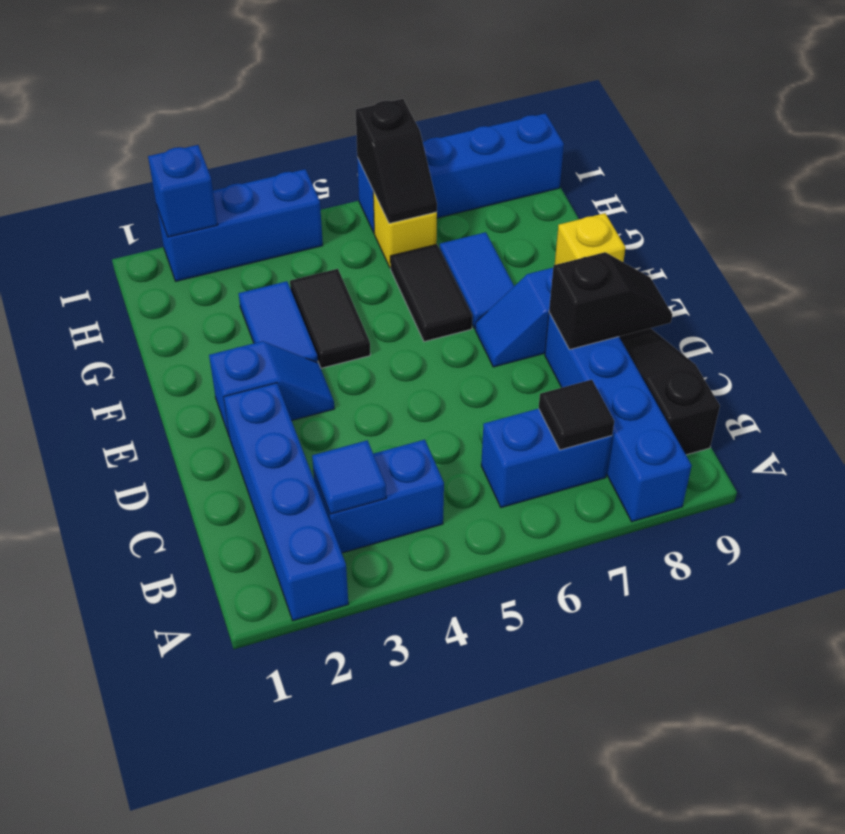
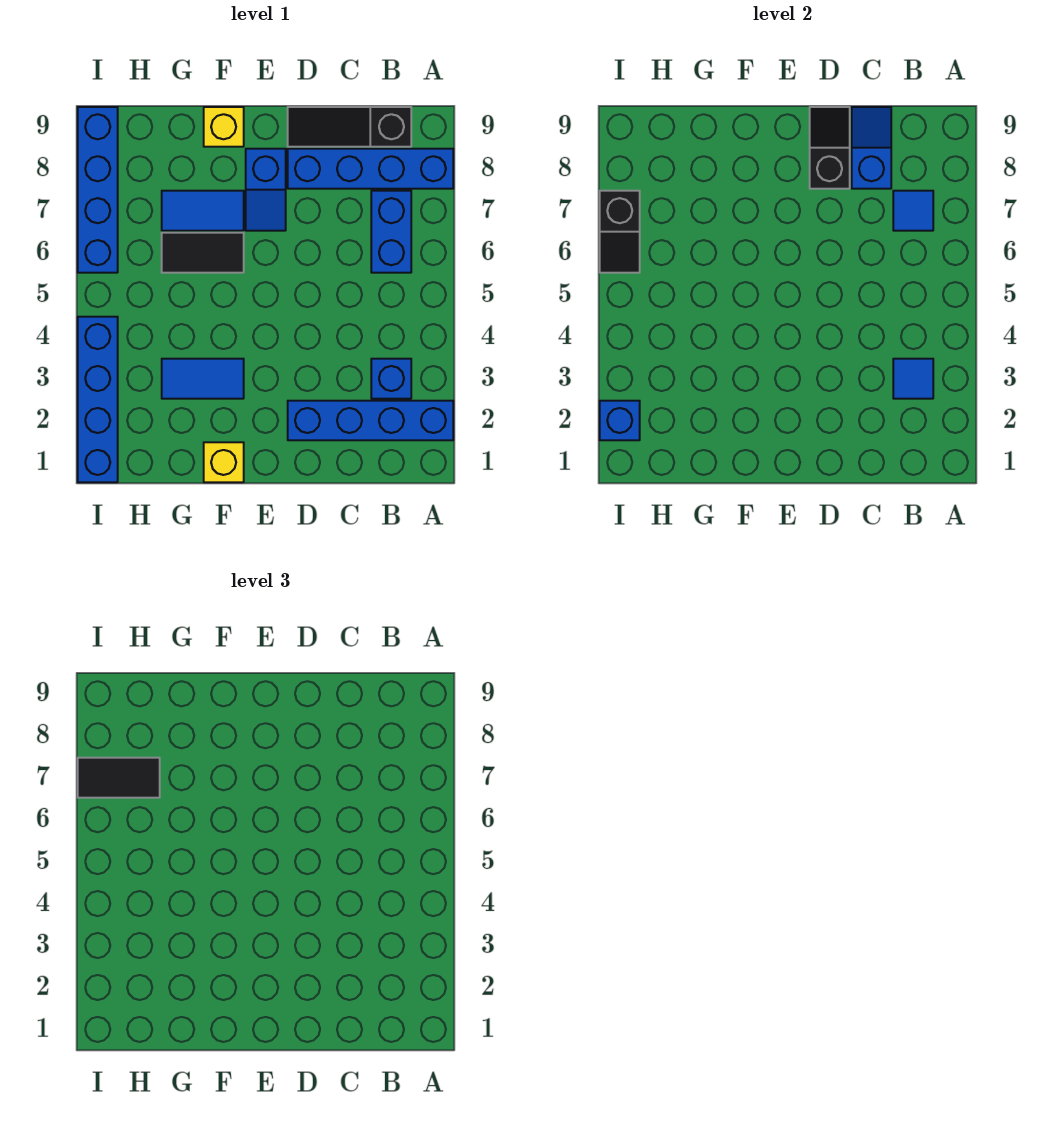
blue brick B3:B4 level 1 -> blue brick B3 level 1
black tile B7 level 2 -> blue tile B7 level 2
blue slope E2:E3 level 1 top 2 -> blue slope C8:C9 level 2 top 8
black tile F4:G4 level 1 -> black tile H7:I7 level 3
yellow brick H6 level 1 -> yellow brick F1 level 1
black slope H6:I6 level 2 top I -> black slope I6:I7 level 2 top 7
blue brick I2:I4 level 1 -> blue brick I1:I4 level 1

